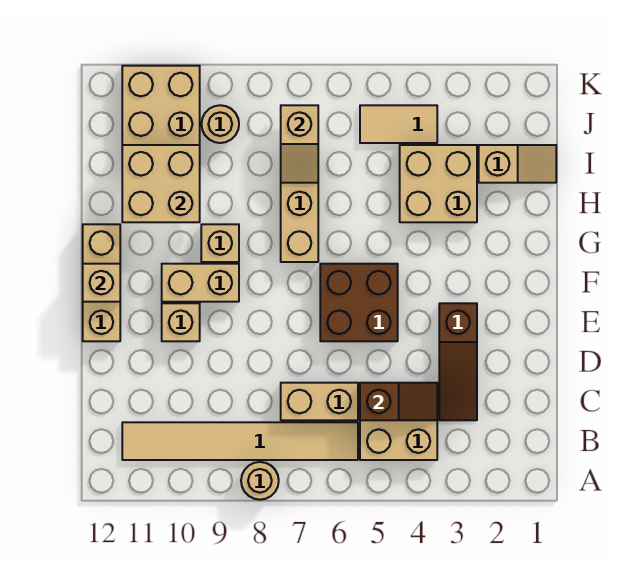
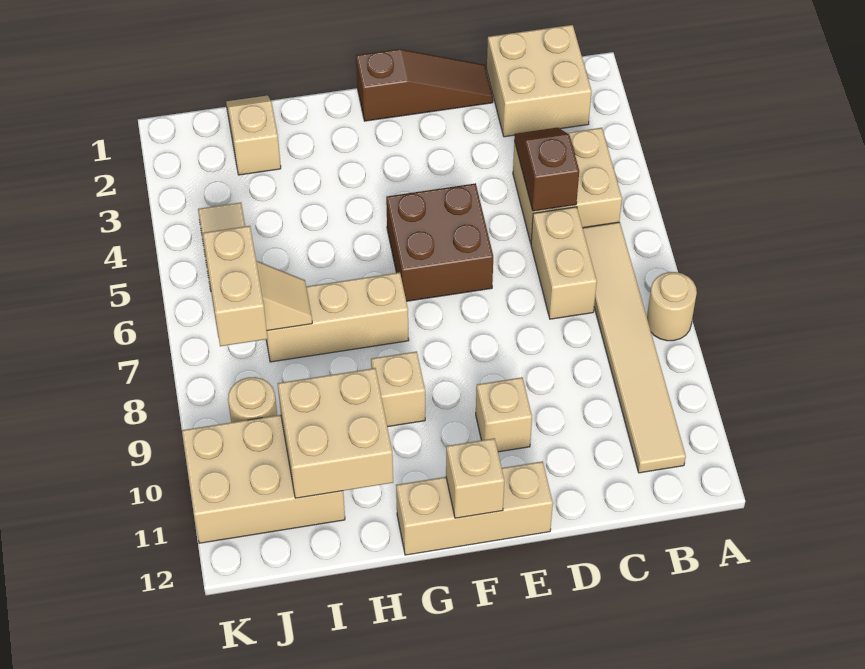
brown slope C3:E3 level 1 top E -> brown slope D1:F1 level 1 top F
tan brick F9:F10 level 1 -> tan brick J7:J8 level 3
tan brick H3:I4 level 1 -> tan brick B1:C2 level 1

